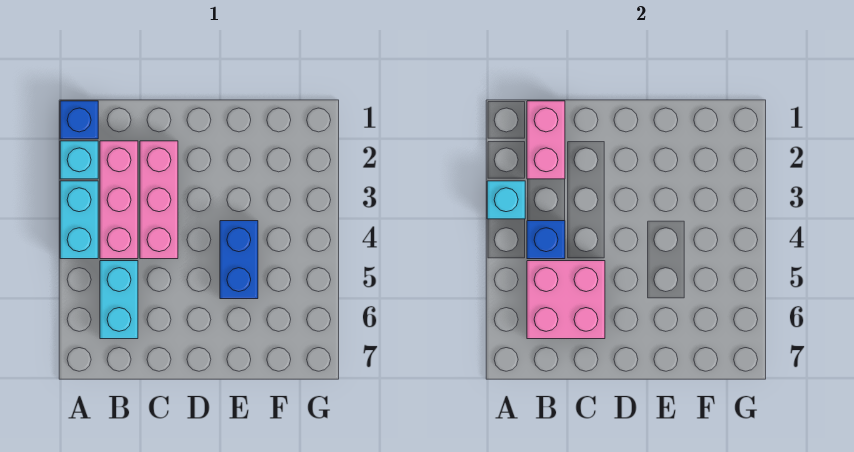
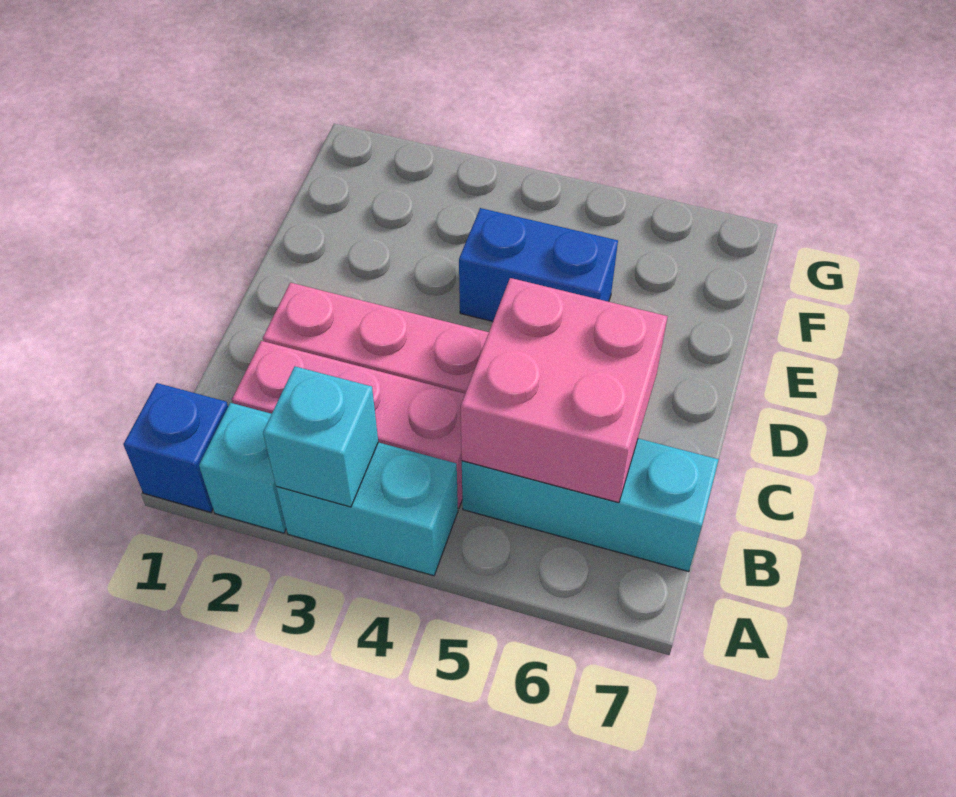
pink brick B1:B2 level 2 -> none
blue brick B4 level 2 -> none
cyan brick B5:B6 level 1 -> cyan brick B5:B7 level 1

